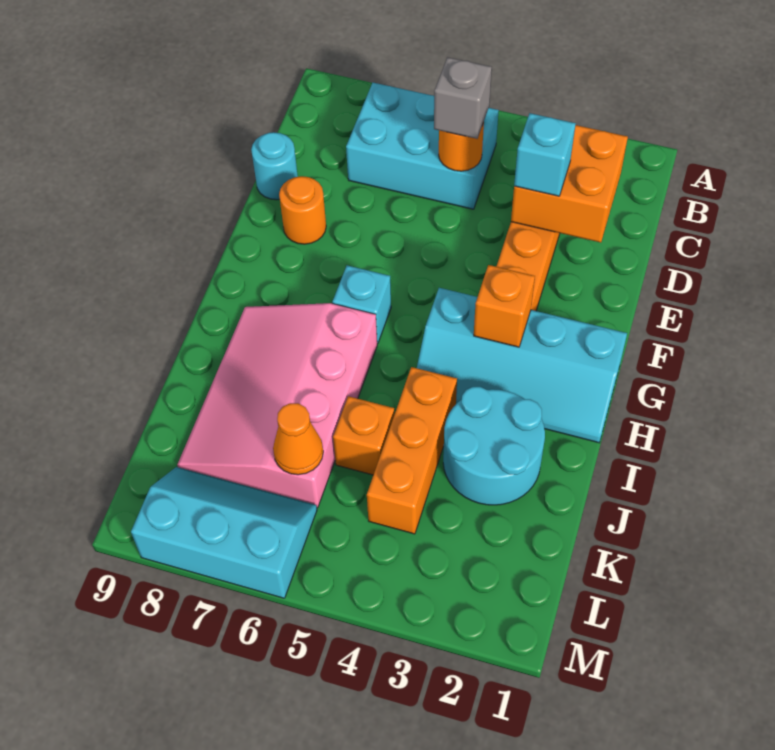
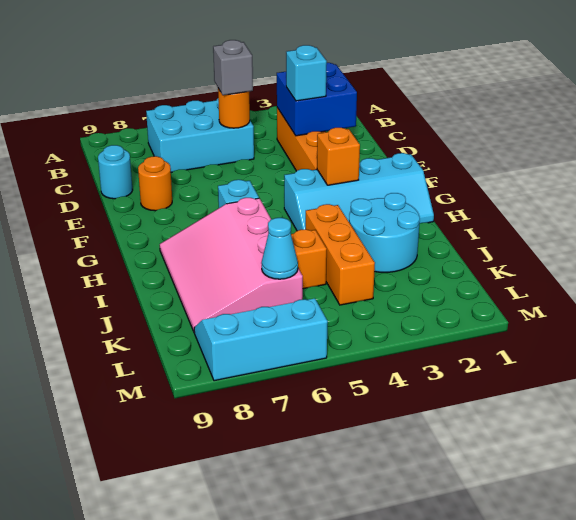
orange brick C2:D3 level 2 -> blue brick C2:D3 level 2
orange cone K6 level 2 -> cyan cone K6 level 2

